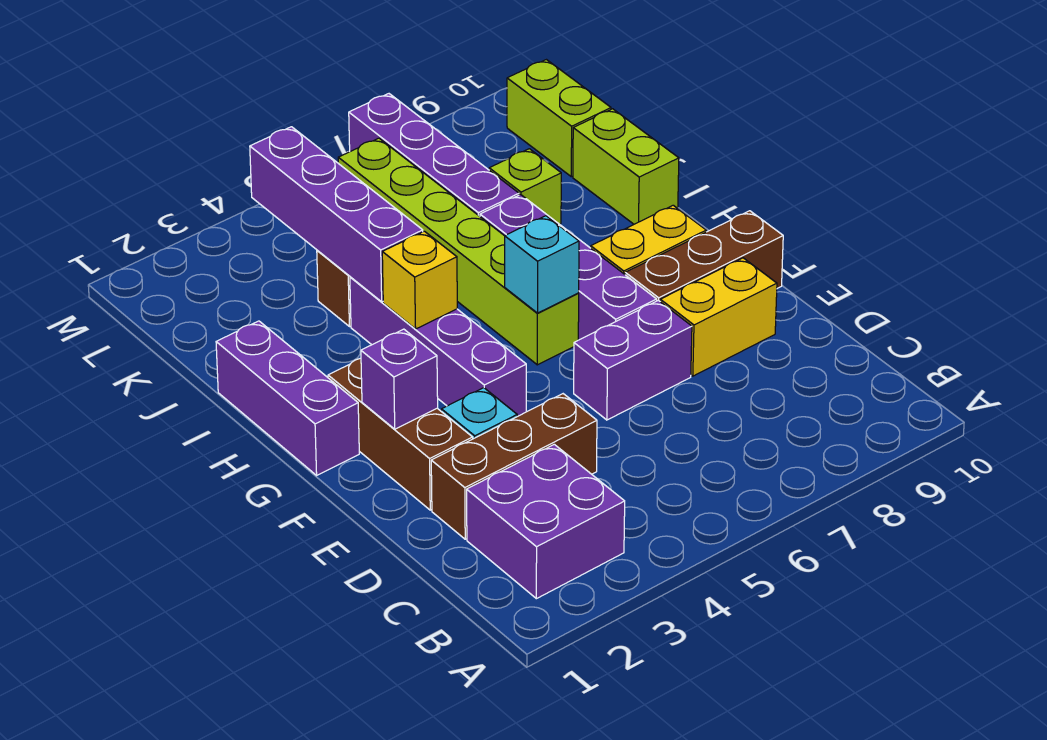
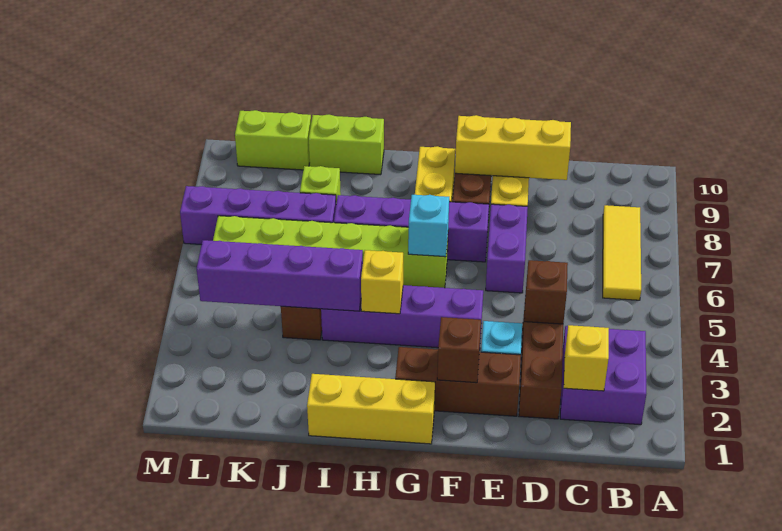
none -> yellow tile B6:B8 level 1
none -> yellow brick C2 level 2
none -> brown brick D4 level 2
none -> yellow brick D9:F9 level 2
purple brick F2 level 2 -> brown brick F2 level 2
purple brick G1:I1 level 1 -> yellow brick G1:I1 level 1

